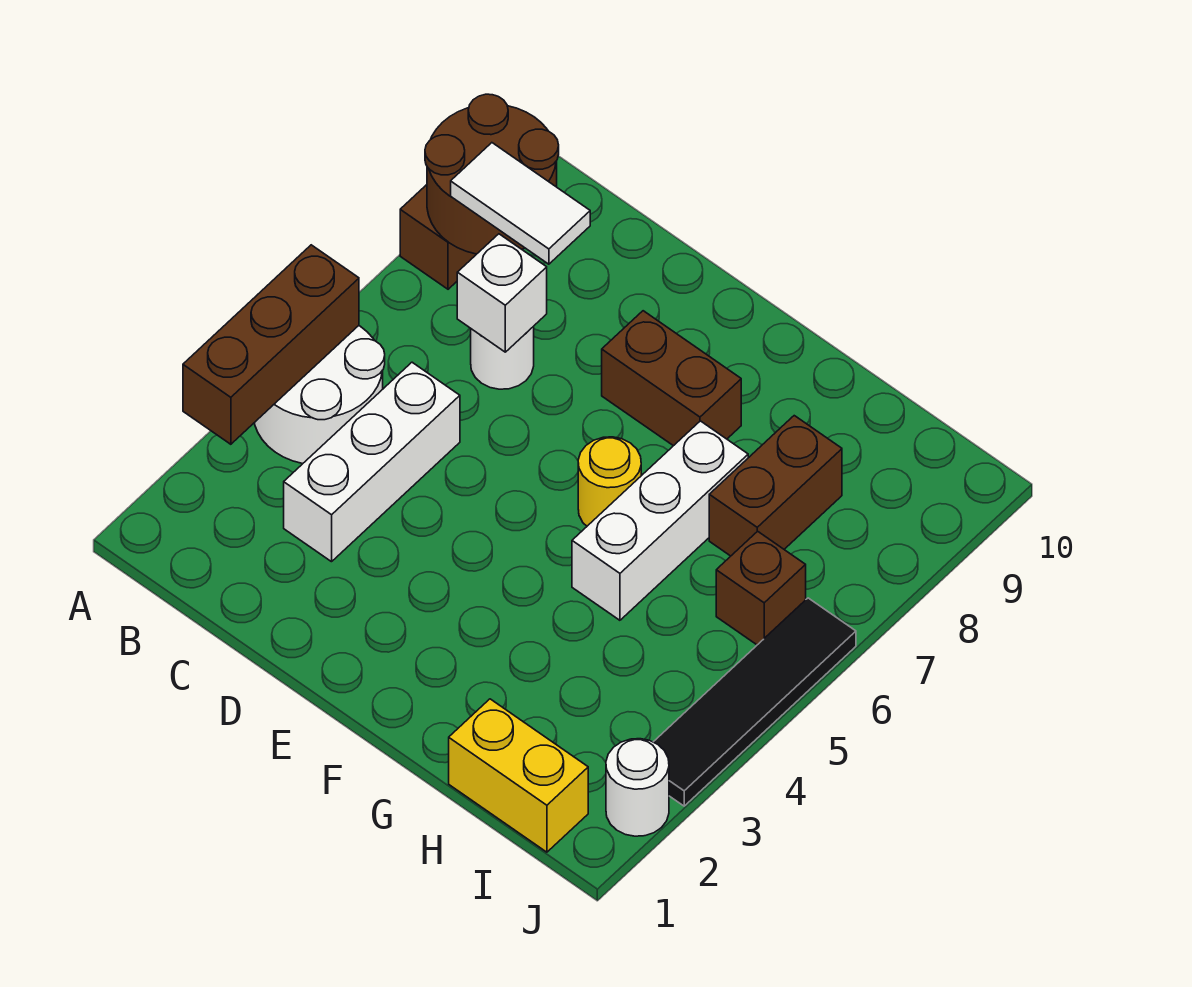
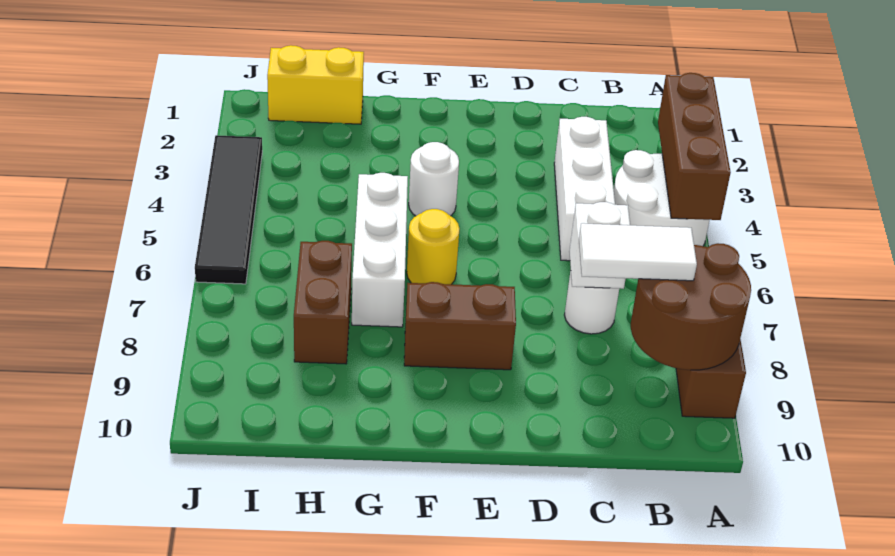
brown brick I6 level 1 -> none
white round brick J2 level 1 -> white round brick F4 level 1

